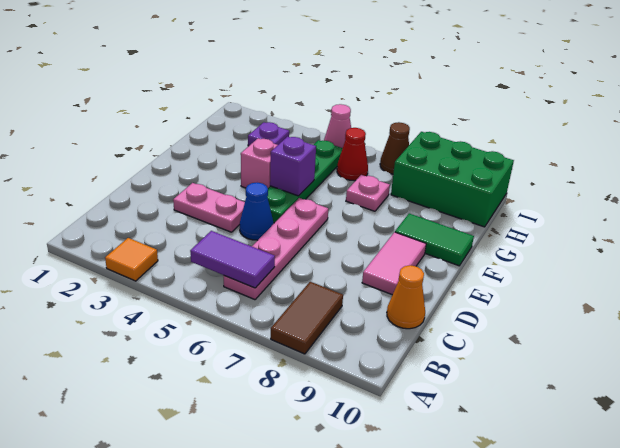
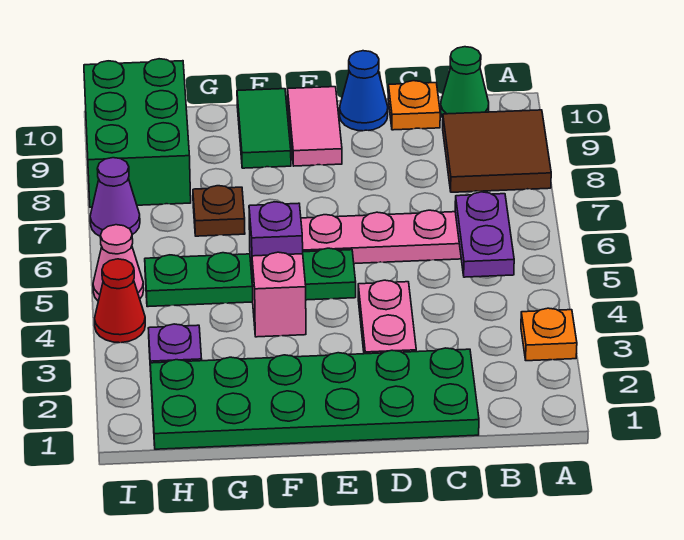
orange tile A3 level 1 -> orange plate A3 level 1
brown tile A8:B8 level 1 -> brown tile A8:B9 level 1
purple tile B5:B6 level 2 -> purple plate B5:B6 level 2
none -> green cone B10 level 1
none -> green plate C1:H2 level 1
orange cone C10 level 1 -> orange plate C10 level 1
blue cone D5 level 1 -> blue cone D10 level 1
pink tile D9:E9 level 1 -> pink tile E9:E10 level 1
pink plate G7 level 1 -> brown plate G7 level 1
red cone H6 level 1 -> red cone I4 level 1
brown cone I7 level 1 -> purple cone I7 level 1

